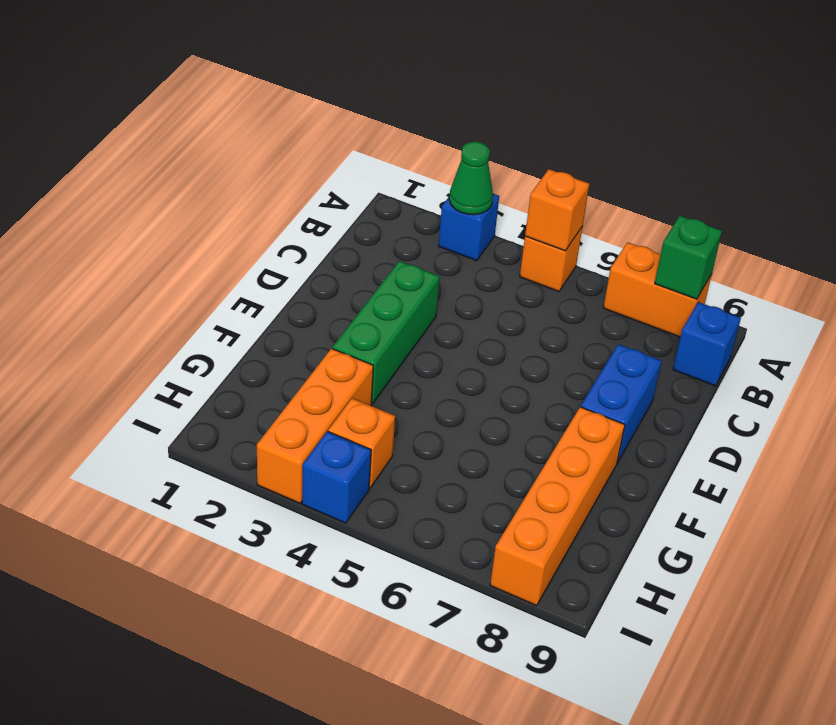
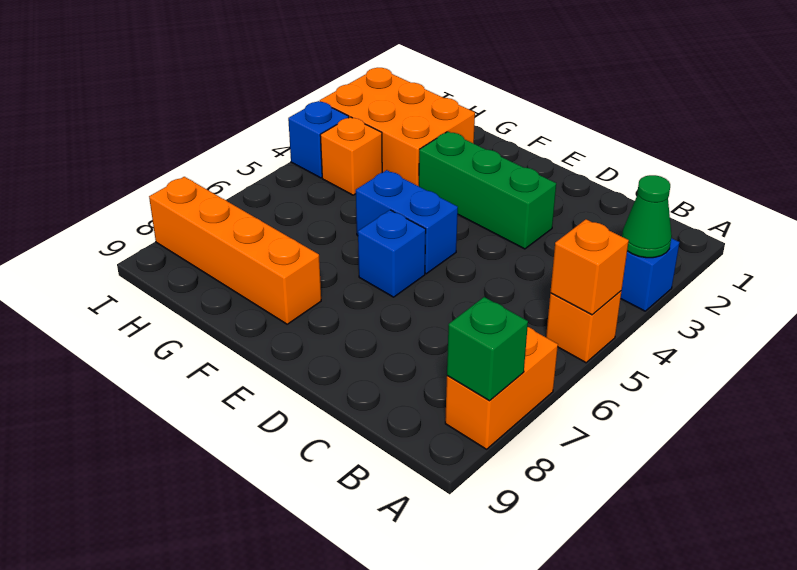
blue brick B9 level 1 -> blue brick E6 level 1
blue brick D8:E8 level 1 -> blue brick E5:F5 level 1
orange brick G3:I3 level 1 -> orange brick G2:I3 level 1

